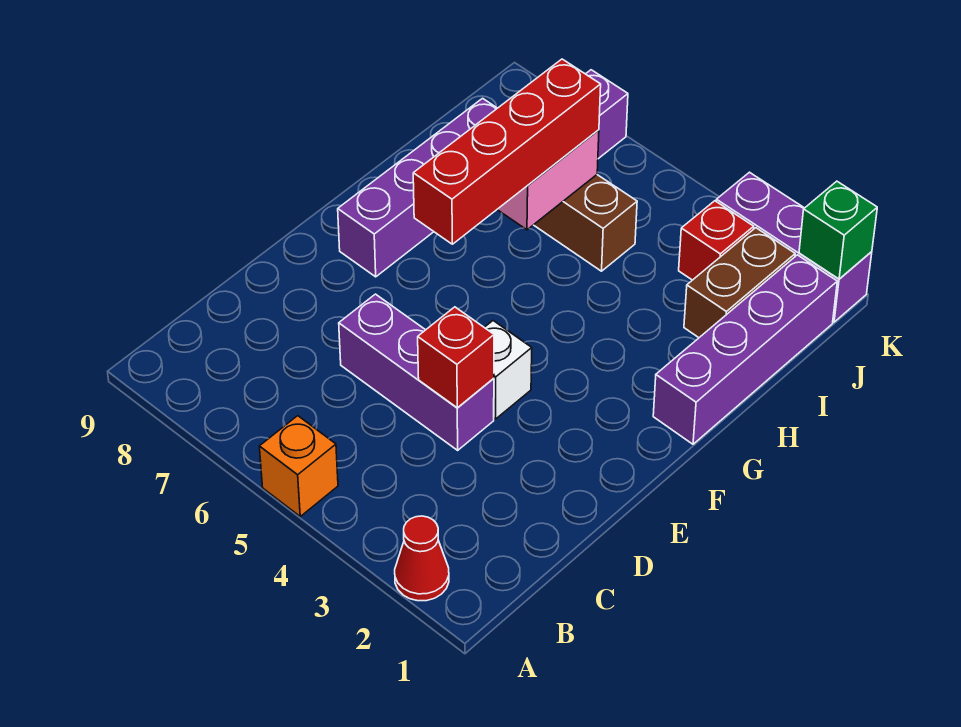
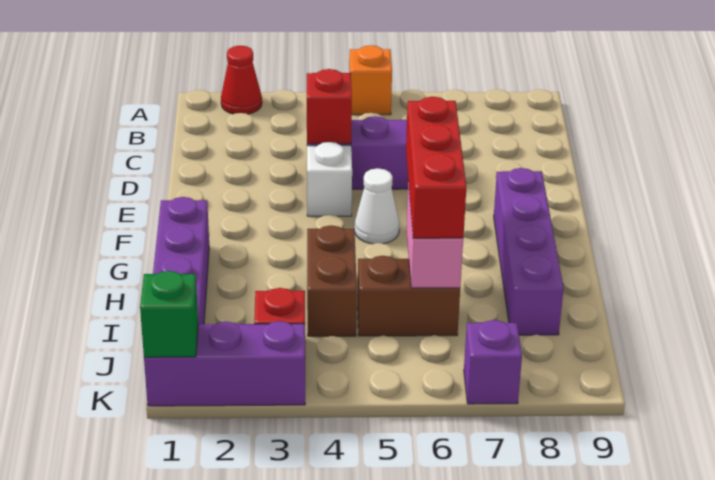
none -> white cone F5 level 1
red brick F6:I6 level 3 -> red brick G6:I6 level 3
brown brick I2:J2 level 1 -> brown brick H4:I4 level 1

